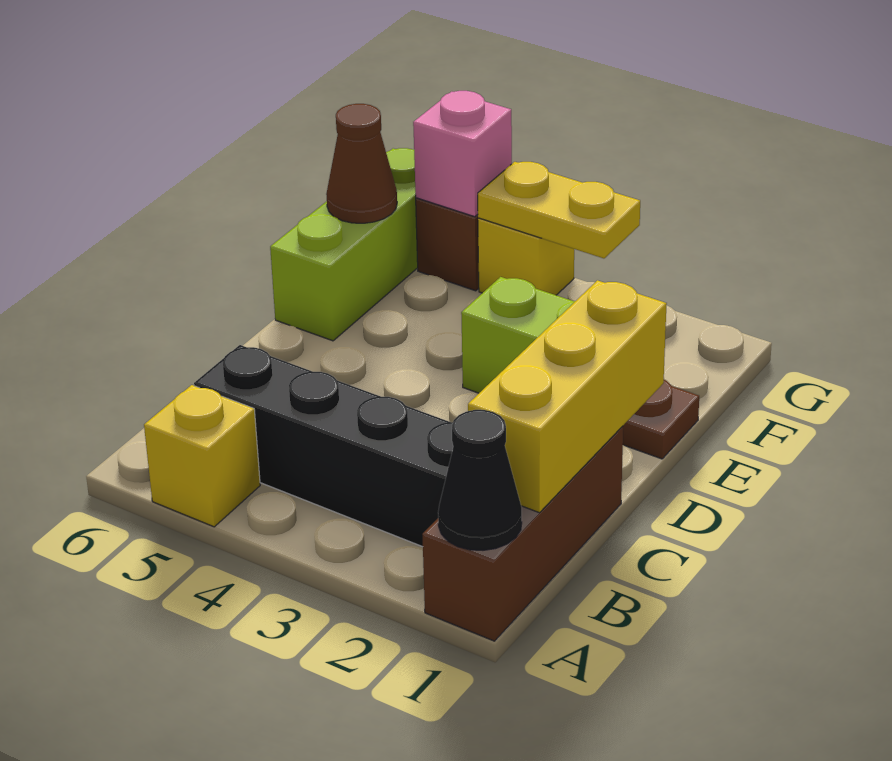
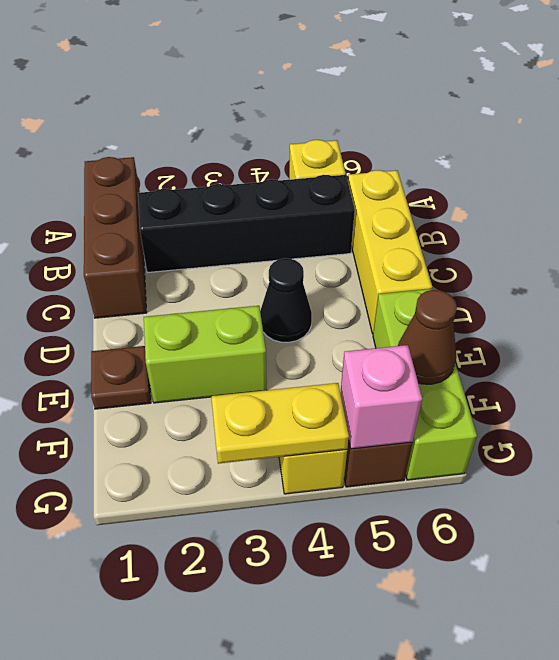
black cone A1 level 2 -> black cone D4 level 1
yellow brick B1:D1 level 2 -> yellow brick B6:D6 level 1

